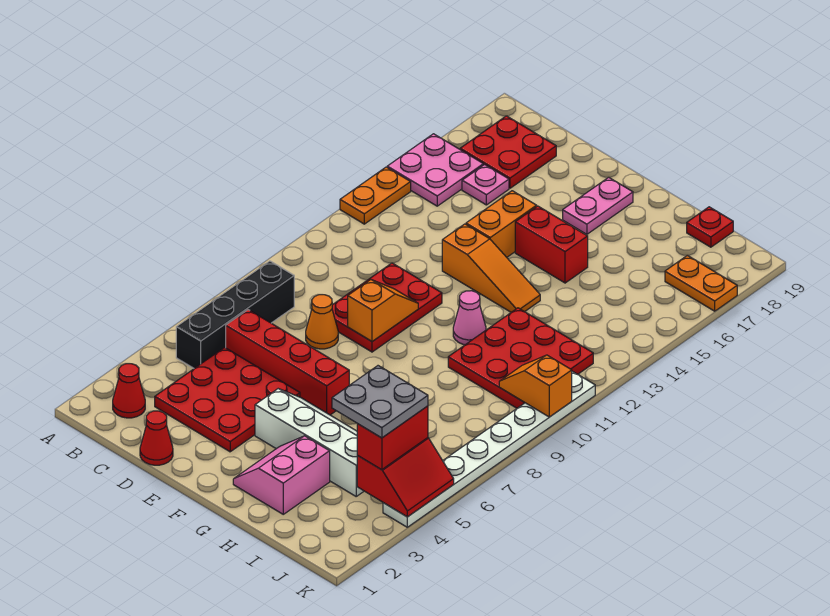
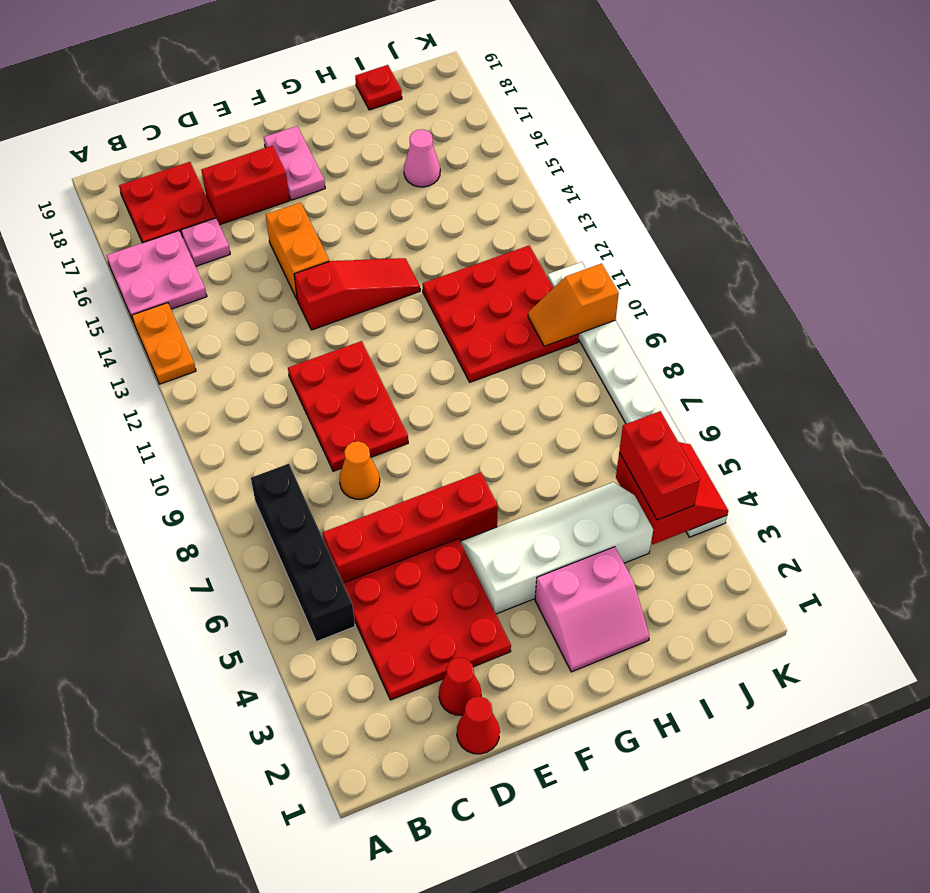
red cone B2 level 1 -> red cone D2 level 1
orange slope E9:E10 level 2 top 9 -> none
orange slope E13:G13 level 1 top E -> red slope E13:G13 level 1 top E
red brick F15:G15 level 1 -> red brick D17:E17 level 1
pink slope G2:H3 level 1 top H -> pink slope G2:H3 level 1 top 3
pink cone G11 level 1 -> pink cone I16 level 1
grey plate I4:J5 level 4 -> none
orange plate J17:K17 level 1 -> none

